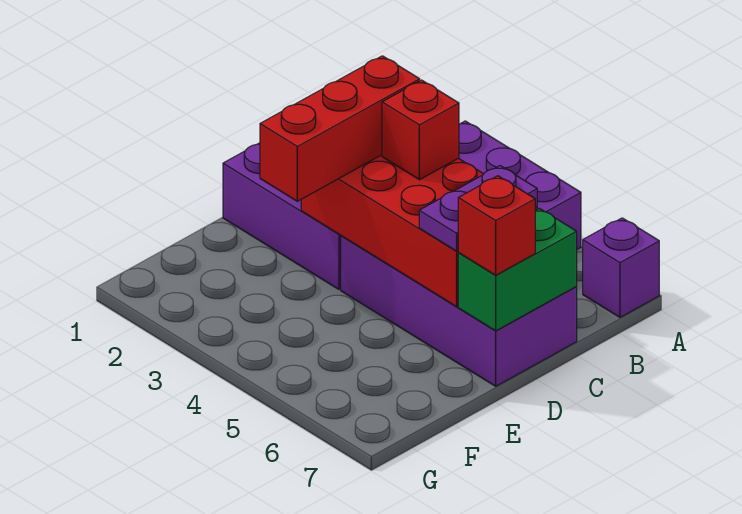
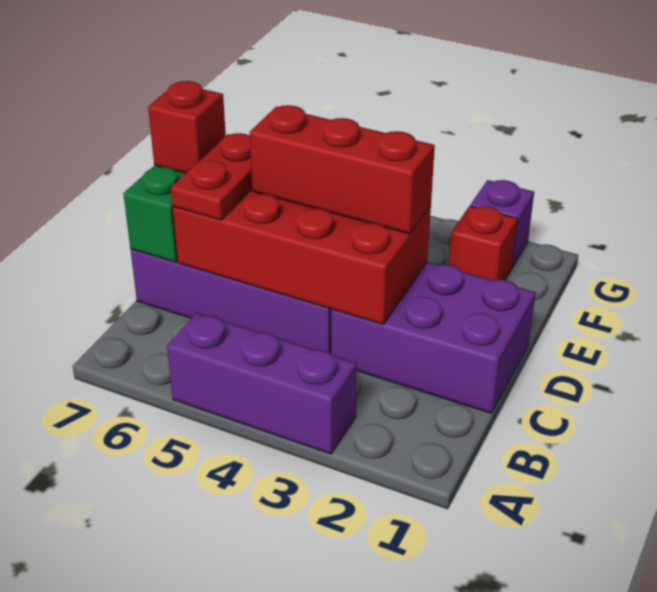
purple brick A7 level 1 -> purple brick G2 level 1
red brick C3:E3 level 3 -> red brick D3:D5 level 3
red brick C4 level 3 -> red brick F2 level 1
purple plate C6:D6 level 3 -> red plate C6:D6 level 3

